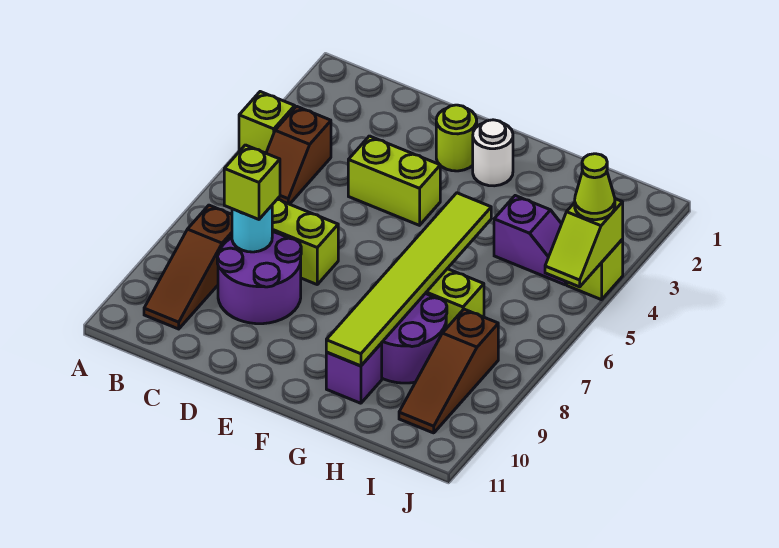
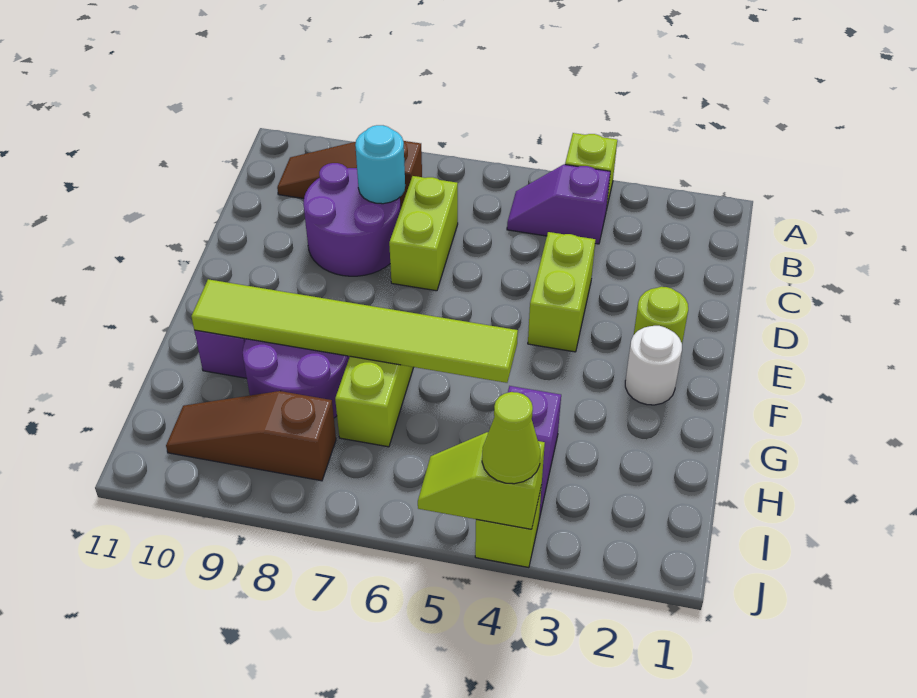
brown slope B4:B5 level 1 top 4 -> purple slope B4:B5 level 1 top 4
lime brick C8 level 3 -> none

